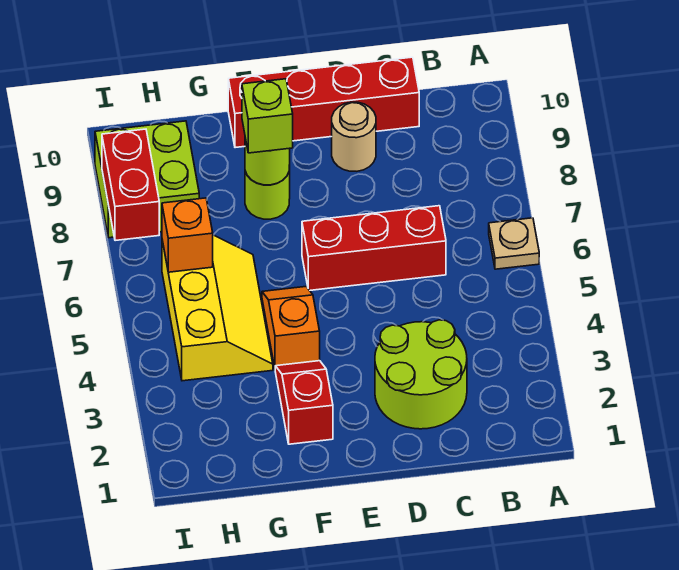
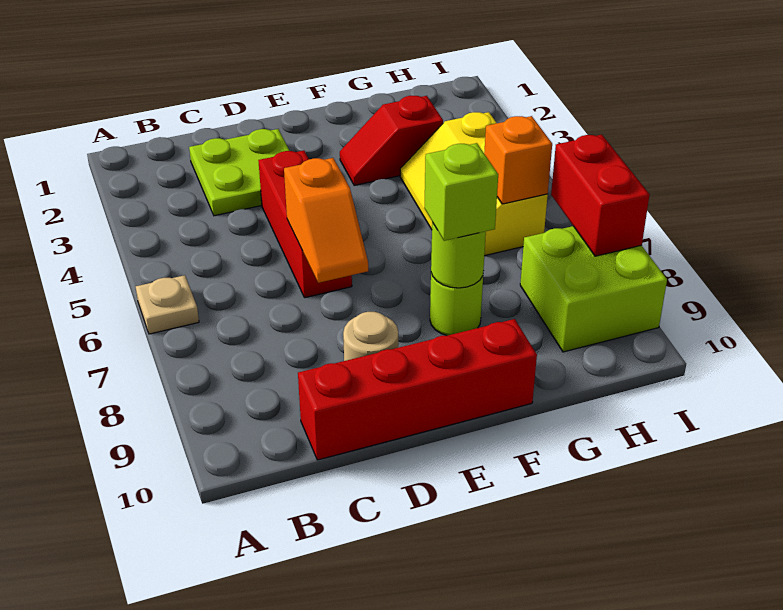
lime round brick C2:D3 level 1 -> lime plate C2:D3 level 1
red brick C6:E6 level 1 -> red brick D4:D6 level 1
red slope F2:F3 level 1 top 2 -> red slope F3:G3 level 1 top G
orange slope F4:F5 level 1 top 4 -> orange slope D6:D7 level 2 top 6

